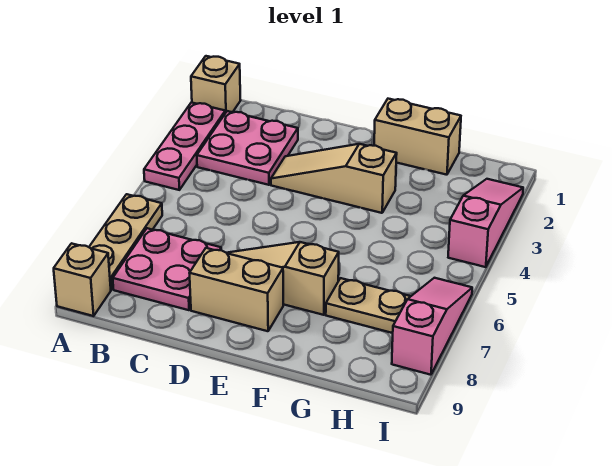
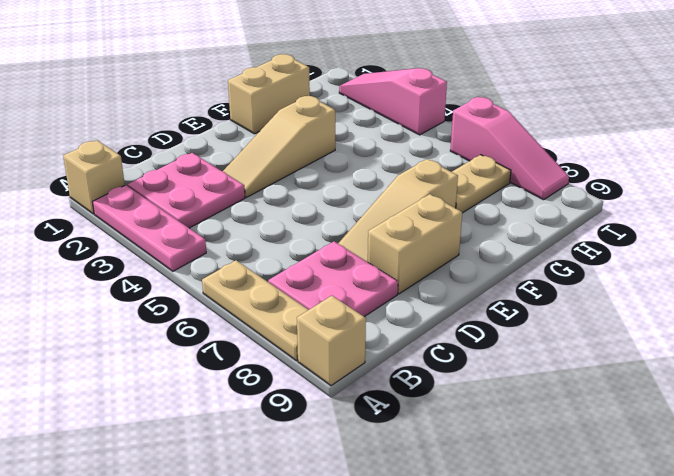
pink slope I6:I8 level 1 top 8 -> pink slope I6:I8 level 1 top 6

